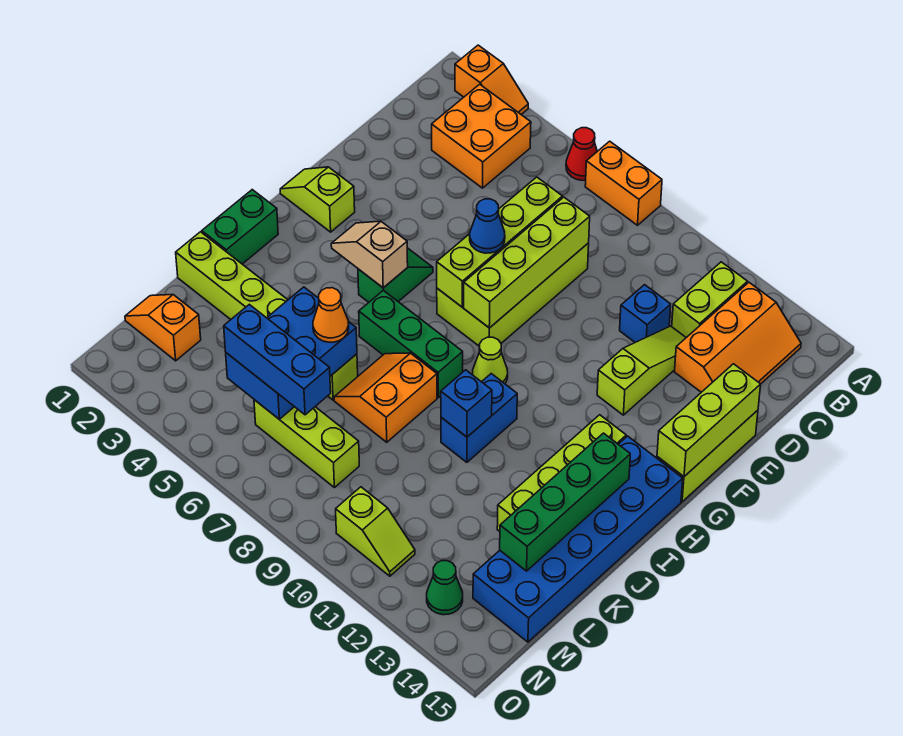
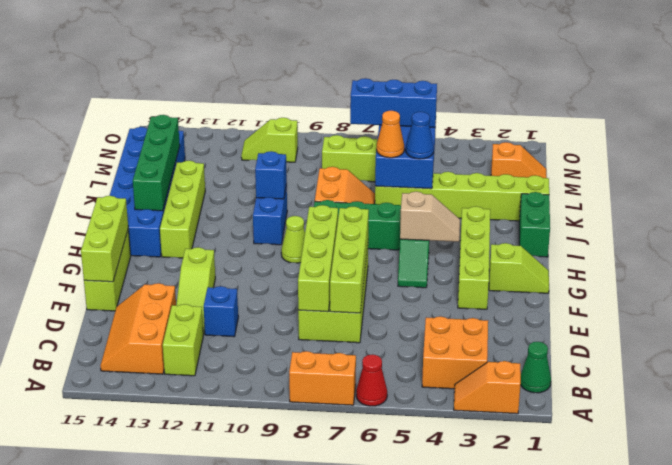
none -> lime brick F3:I3 level 1
blue cone F7 level 3 -> blue cone K5 level 3
green cone N13 level 1 -> green cone B1 level 1

